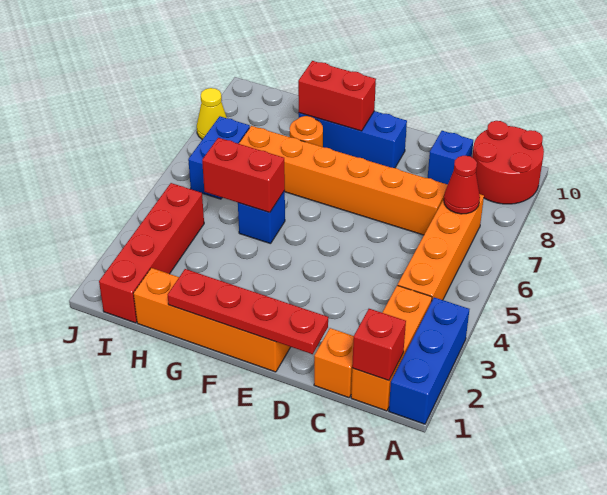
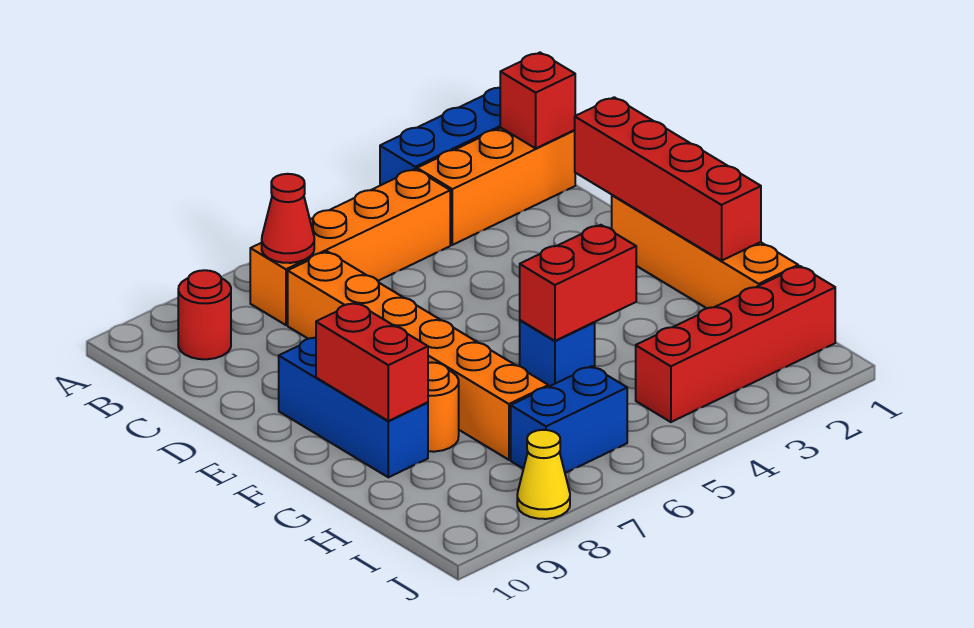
red round brick A9:B10 level 1 -> red round brick B9 level 1
orange brick C1 level 1 -> none
blue brick C9 level 1 -> none
red plate D1:G1 level 2 -> red brick D1:G1 level 2
red brick G5:H5 level 2 -> red brick G4:G5 level 2

